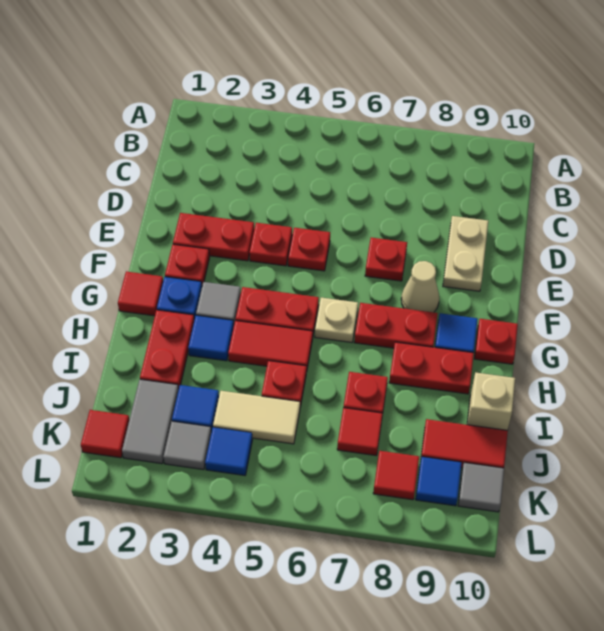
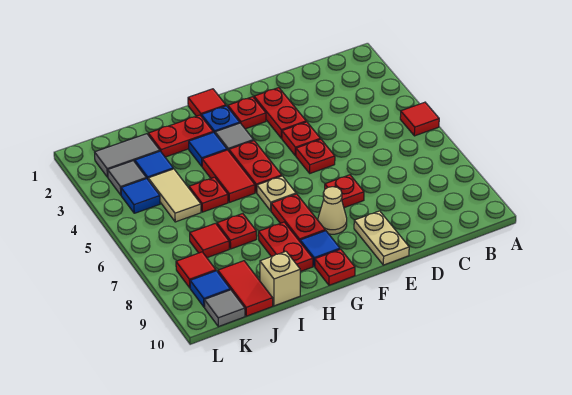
tan plate D9:E9 level 1 -> tan plate E9:E10 level 1
red tile K1 level 1 -> red tile A5 level 1

